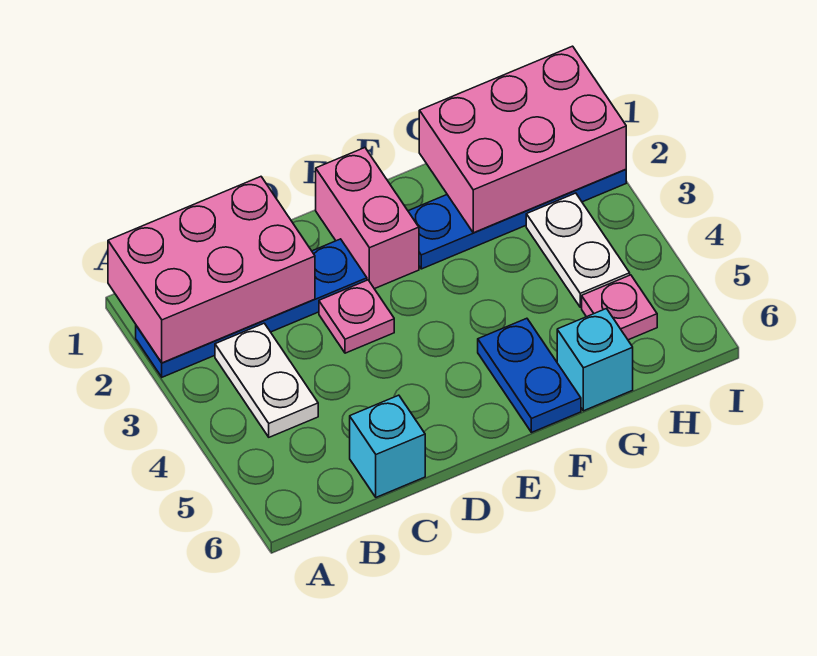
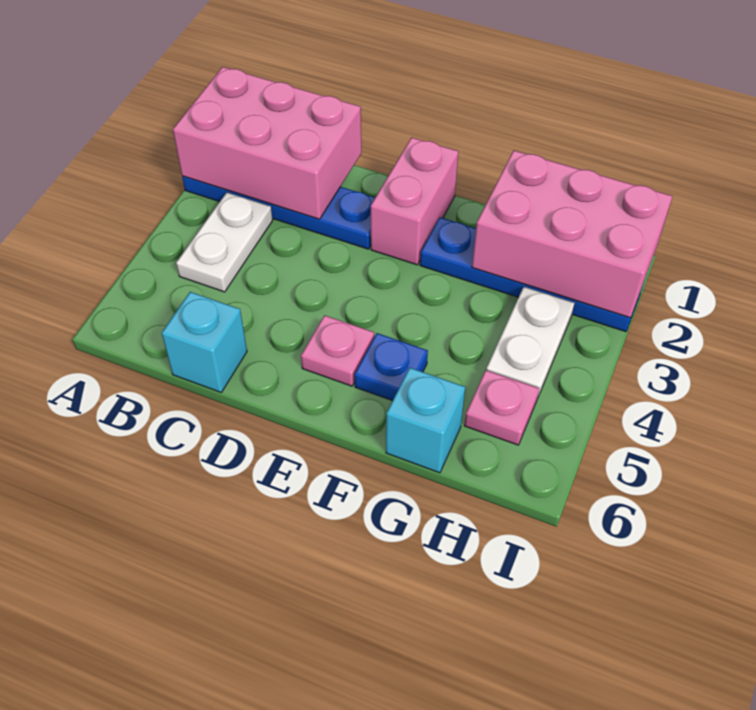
pink plate D3 level 1 -> pink plate E5 level 1
blue plate F5:F6 level 1 -> blue plate F5 level 1

